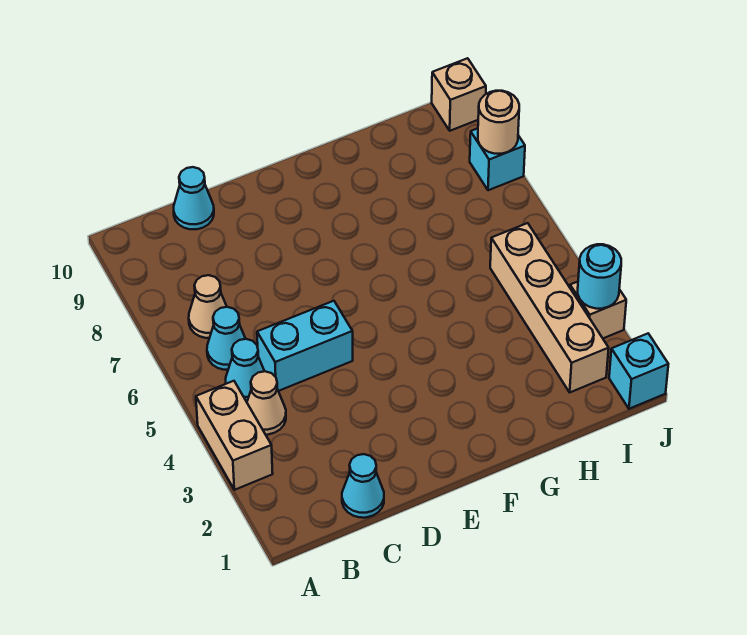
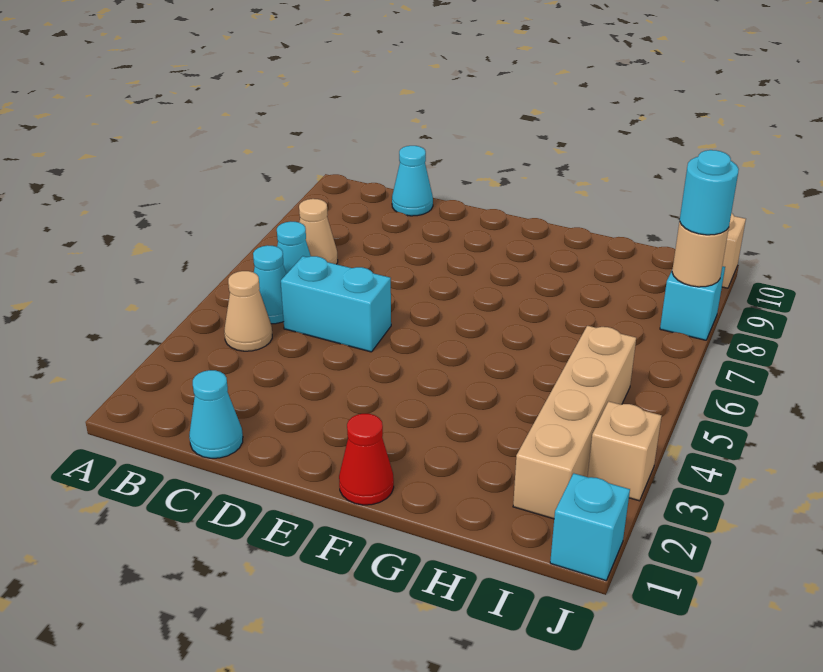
tan brick A3:A4 level 1 -> none
none -> red cone F1 level 1
cyan round brick J3 level 2 -> cyan round brick J8 level 3

